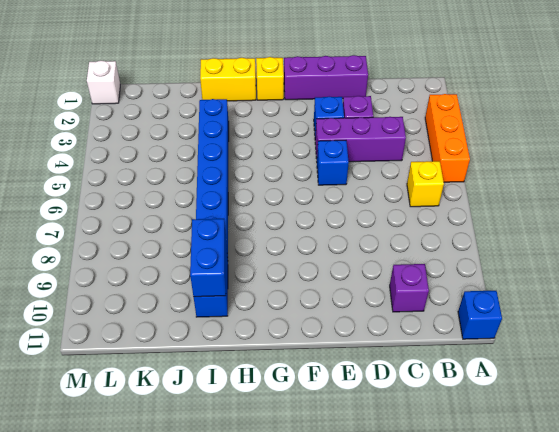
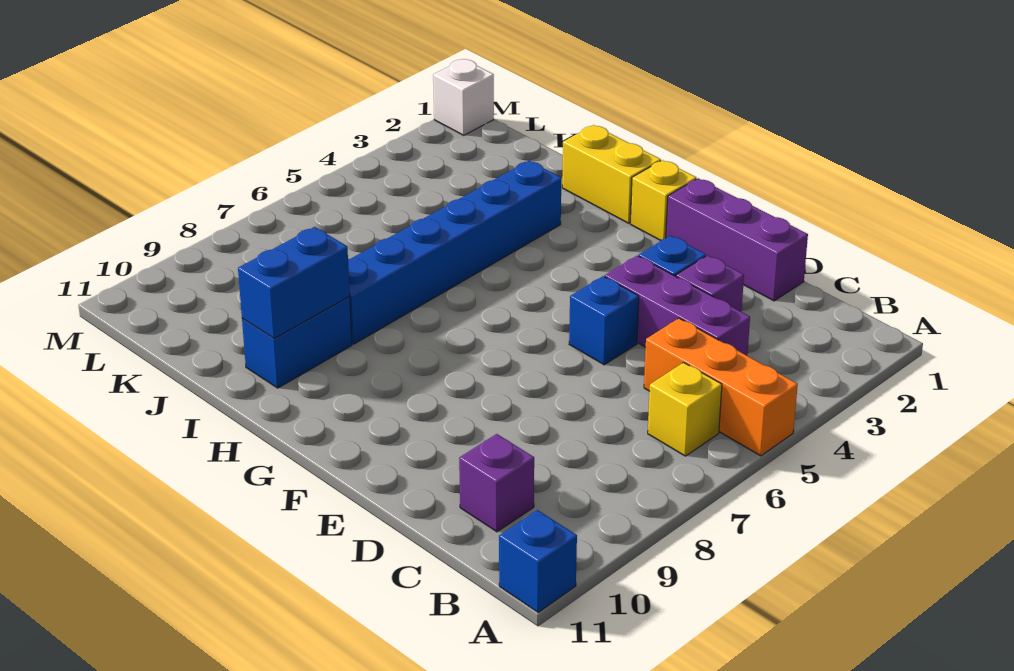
orange brick A3:A5 level 1 -> orange brick A5:C5 level 1

